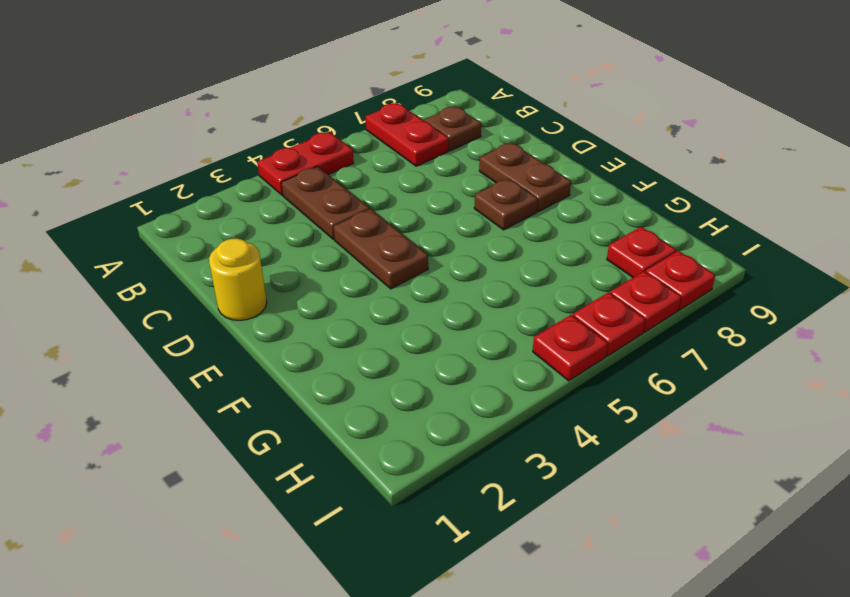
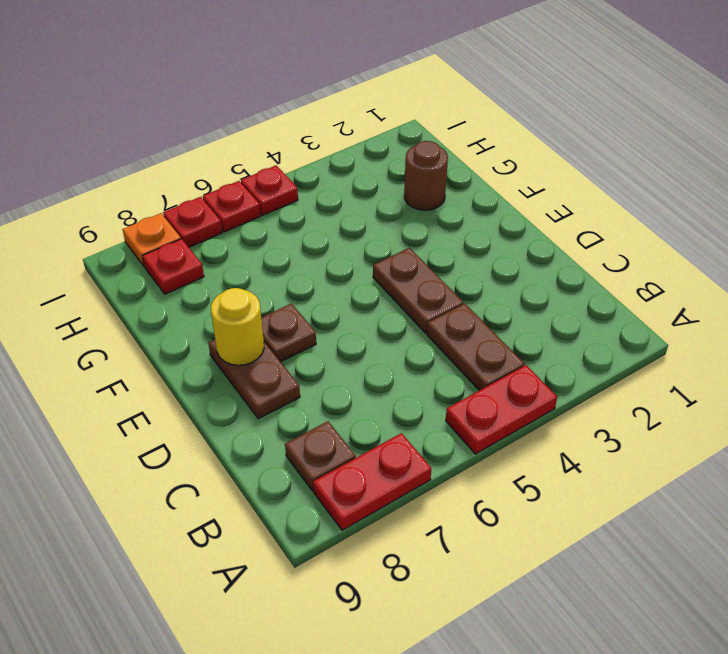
red plate A7:B7 level 1 -> red plate A7:A8 level 1
yellow round brick D1 level 1 -> yellow round brick E8 level 2
none -> brown round brick G2 level 1
red plate I8 level 1 -> orange plate I8 level 1

